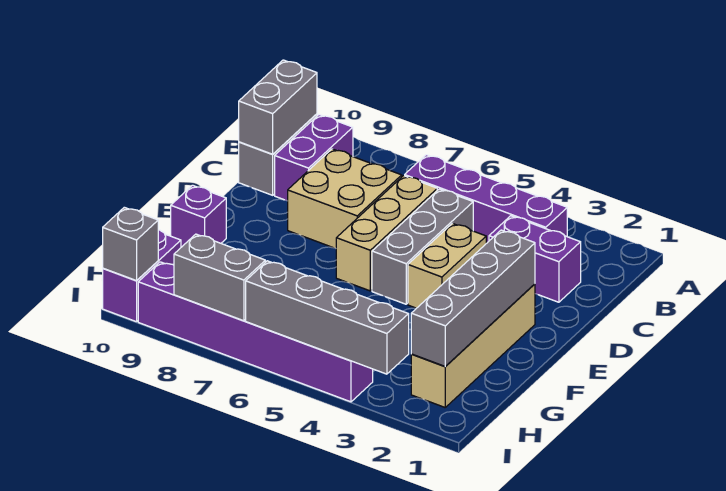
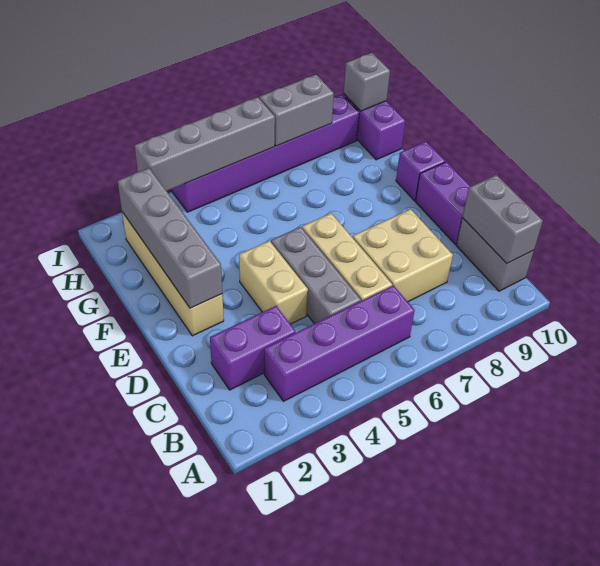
purple brick B9:C9 level 1 -> purple brick D10:E10 level 1

